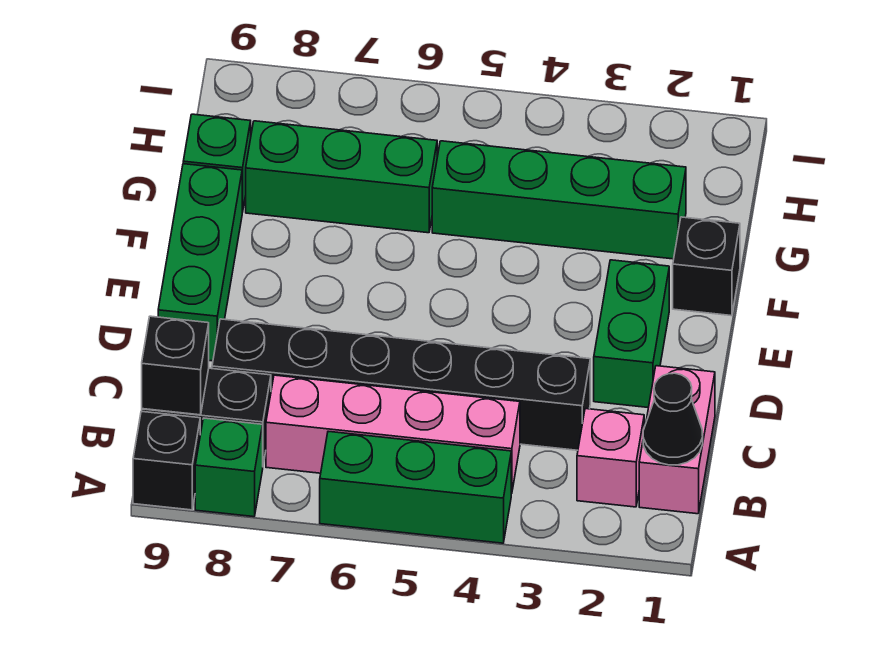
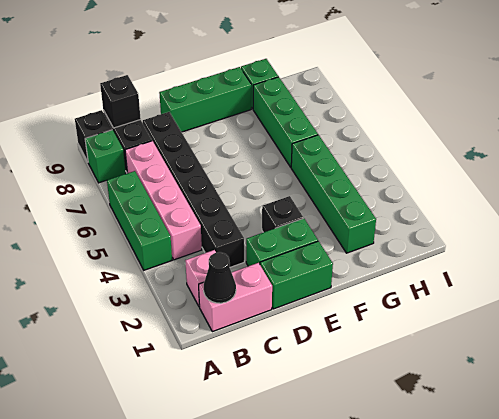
none -> green brick D1:E1 level 1
black brick F1 level 1 -> black brick E3 level 1

